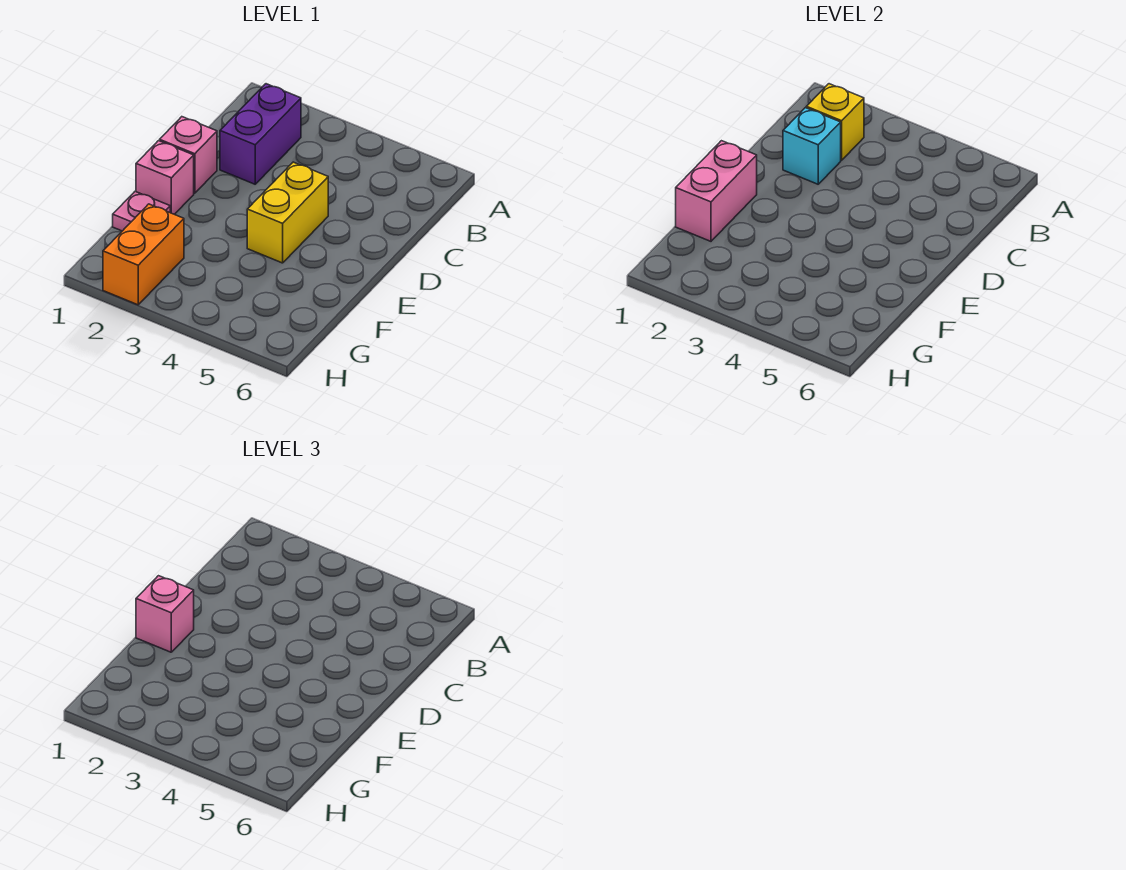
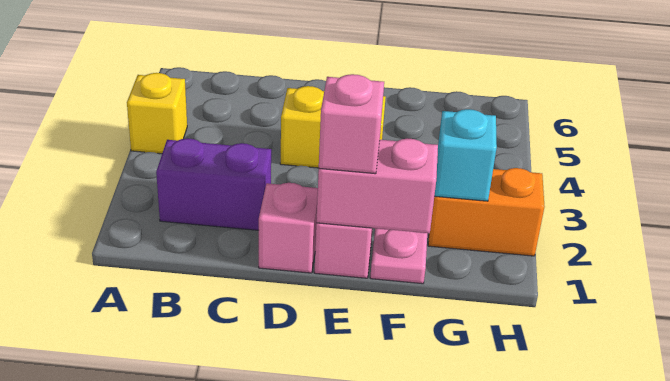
yellow brick B2 level 2 -> yellow brick A4 level 1
cyan brick C2 level 2 -> cyan brick G2 level 2

